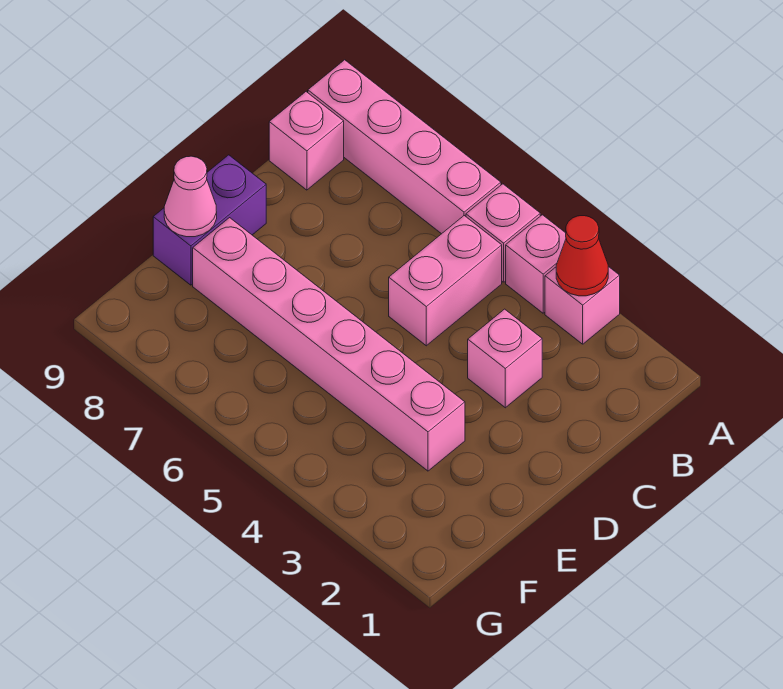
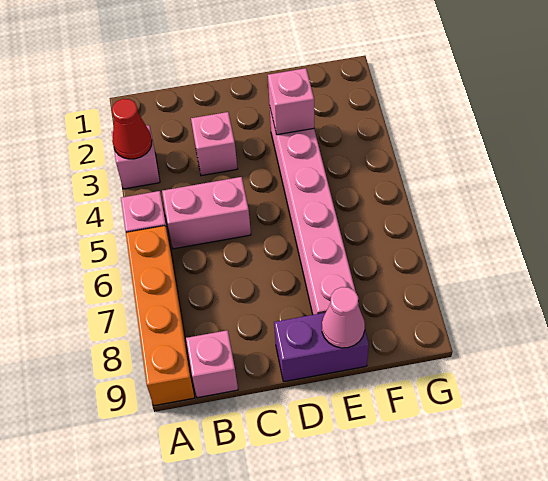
pink brick A4 level 1 -> pink brick E3 level 2
pink brick A6:A9 level 1 -> orange brick A6:A9 level 1

